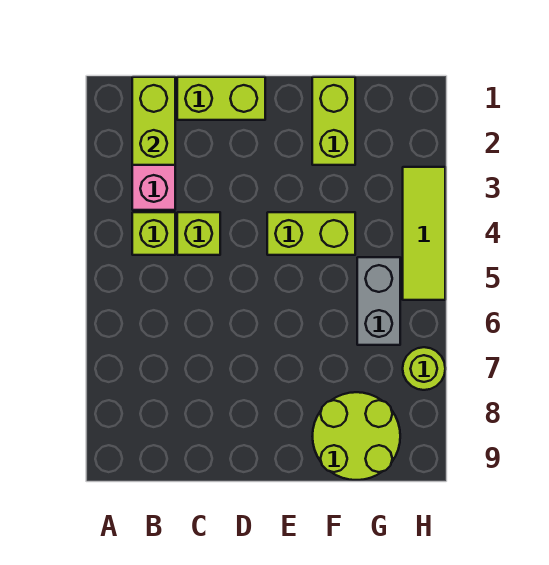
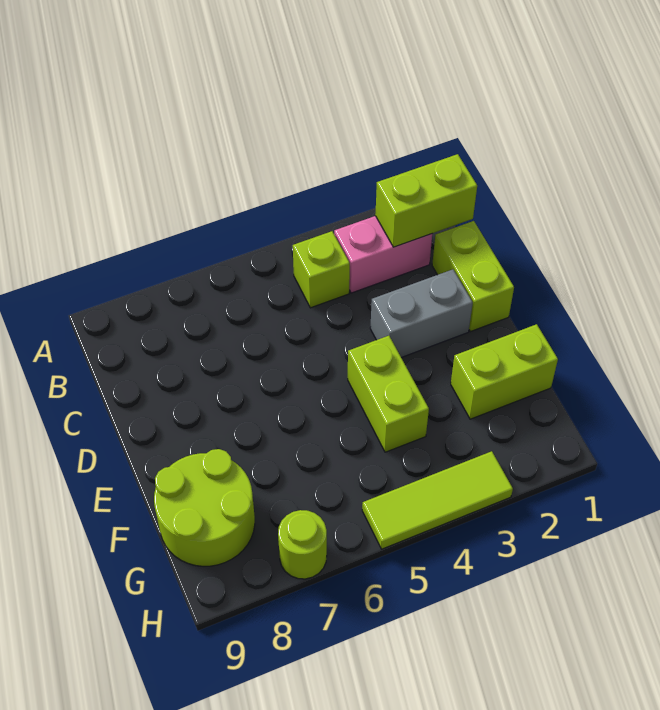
lime brick C4 level 1 -> none
grey brick G5:G6 level 1 -> grey brick D2:D3 level 1

